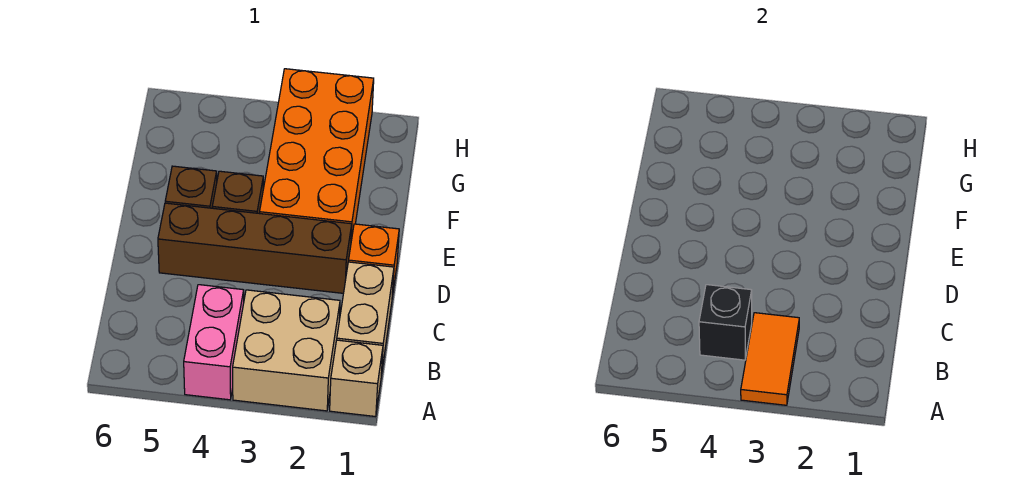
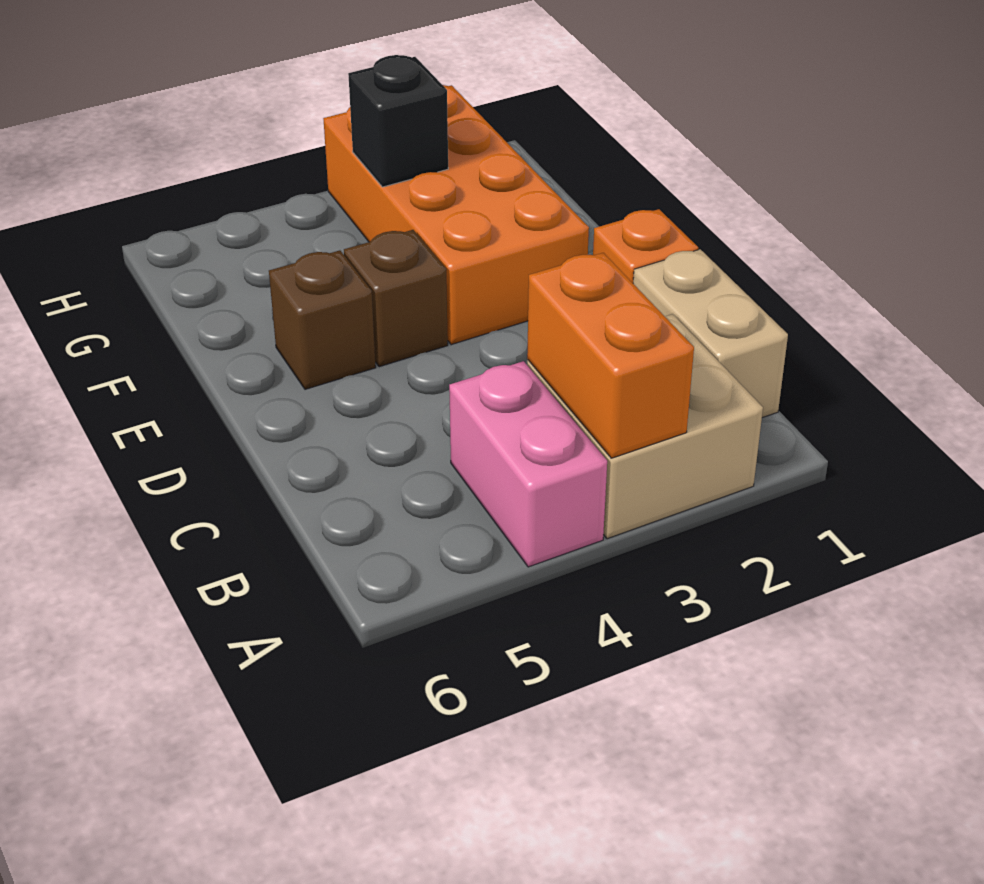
tan brick A1 level 1 -> none
orange tile A3:B3 level 2 -> orange brick A3:B3 level 2
black brick B4 level 2 -> black brick G3 level 2
brown brick D2:D5 level 1 -> none

